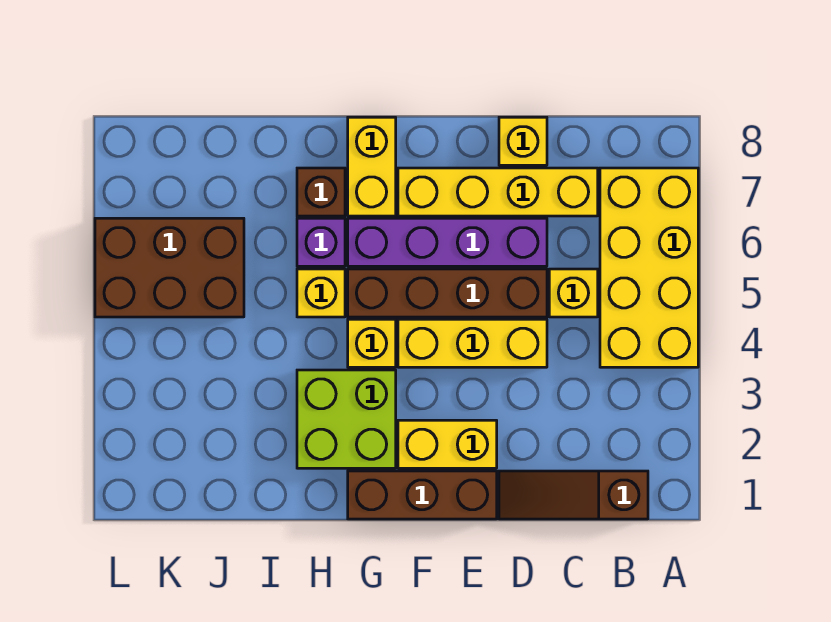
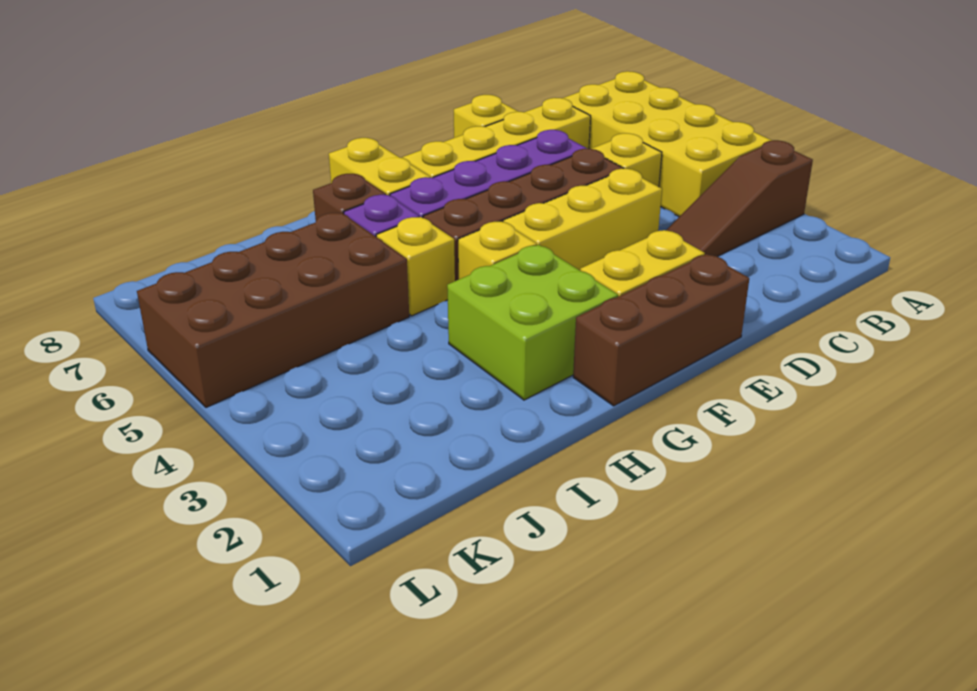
brown slope B1:D1 level 1 top B -> brown slope A3:C3 level 1 top A
brown brick J5:L6 level 1 -> brown brick I5:L6 level 1

